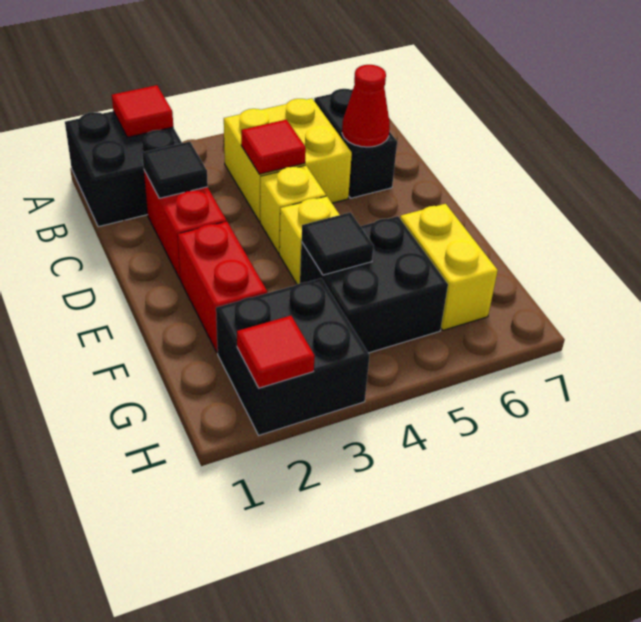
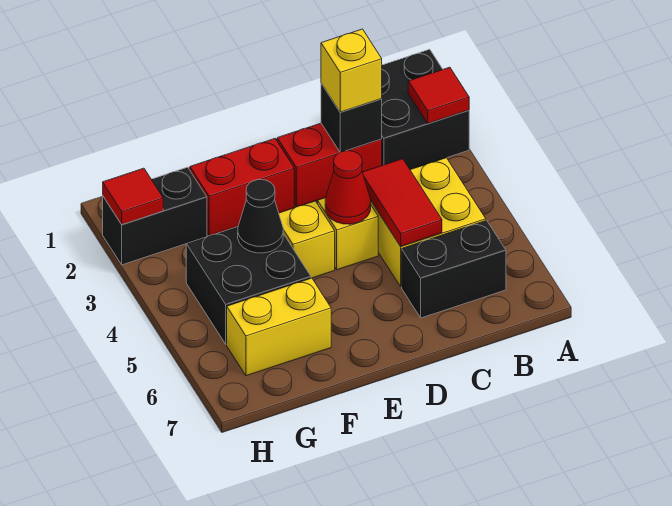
black tile C2 level 2 -> black brick C2 level 2
none -> yellow brick C2 level 3
red tile C4 level 2 -> red tile C4:C5 level 2
red cone C6 level 2 -> red cone D4 level 2
black tile F4 level 2 -> black cone F4 level 2
black brick G2:H3 level 1 -> black brick G2:H2 level 1

